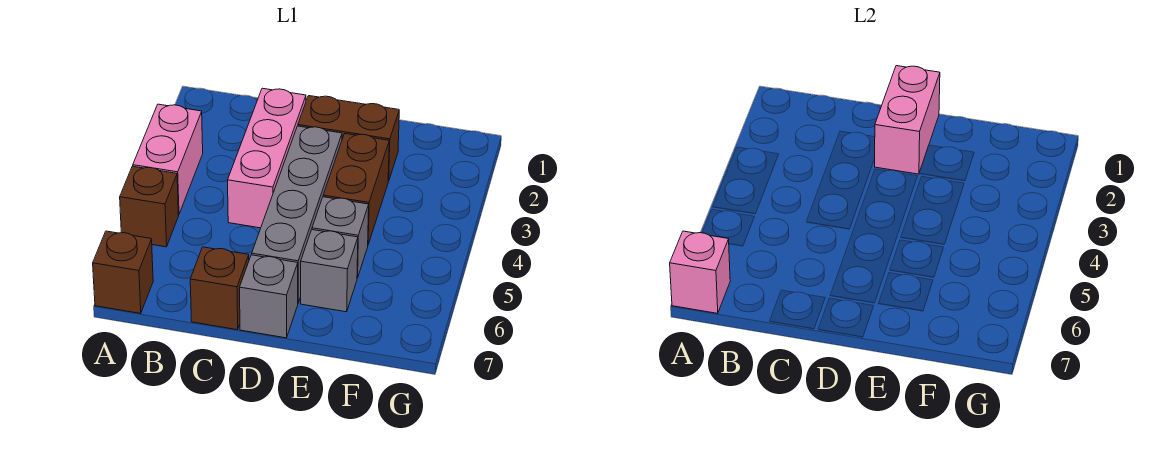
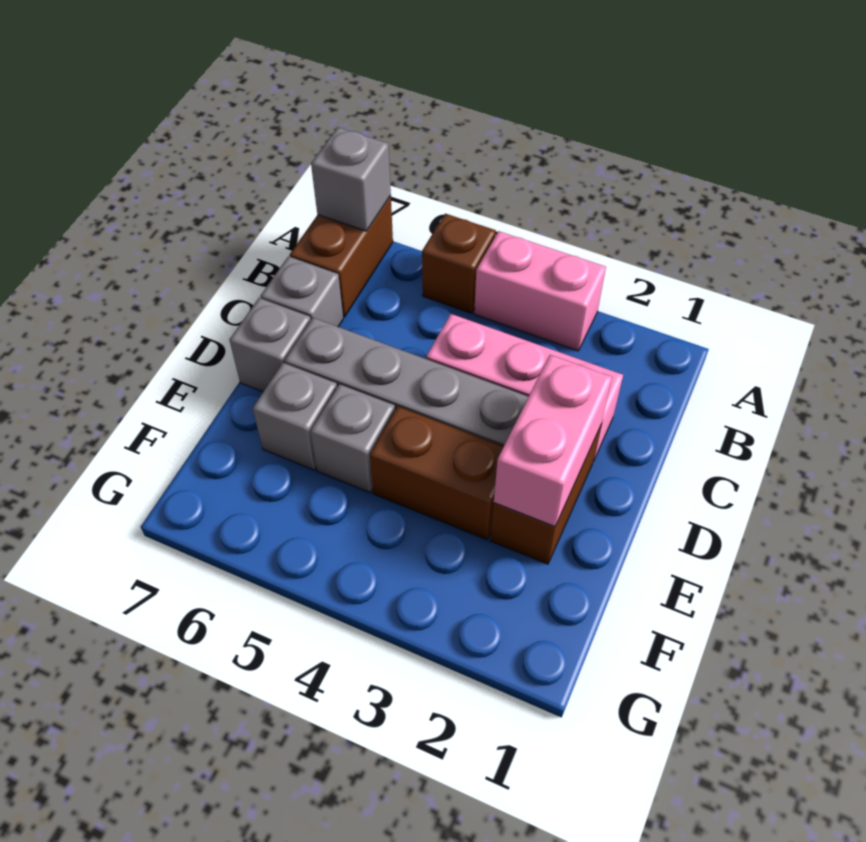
brown brick A7 level 1 -> brown brick A7:B7 level 1
pink brick A7 level 2 -> grey brick A7 level 2
brown brick C7 level 1 -> grey brick C7 level 1
pink brick D1:D2 level 2 -> pink brick D2:E2 level 2

